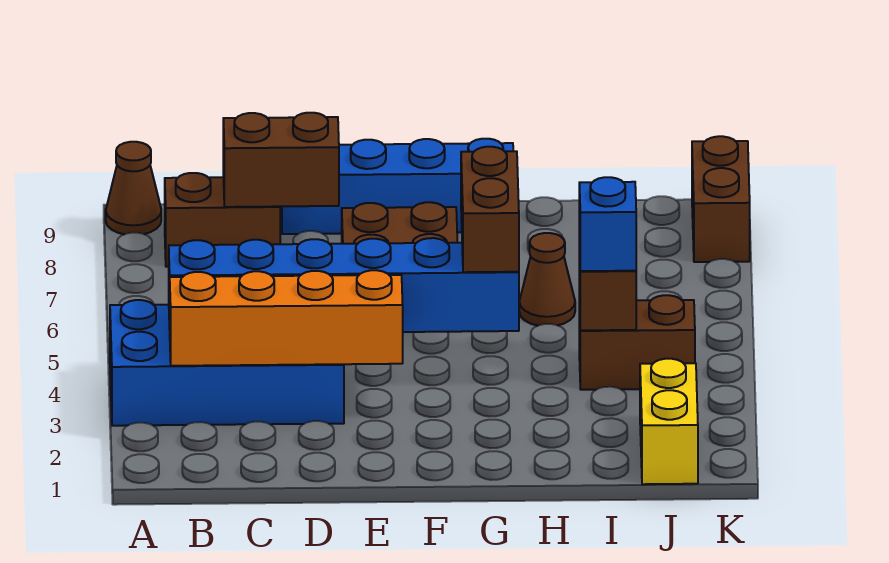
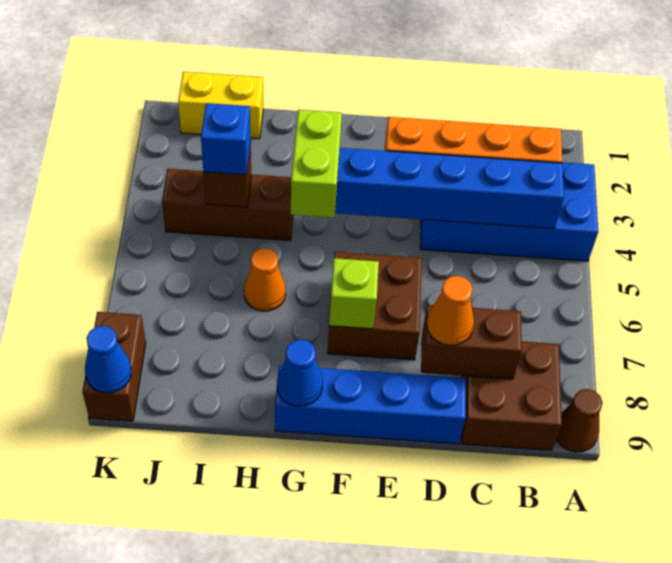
brown brick B8:C8 level 1 -> brown brick B8:C9 level 1
none -> orange cone D8 level 3
none -> lime brick F7 level 2
brown brick G4:G5 level 3 -> lime brick G4:G5 level 3
none -> blue cone G9 level 2
brown cone H6 level 1 -> orange cone H6 level 1
brown brick I4:J4 level 1 -> brown brick H4:J4 level 1
yellow brick J1:J2 level 1 -> yellow brick I1:J1 level 1
none -> blue cone K9 level 2

